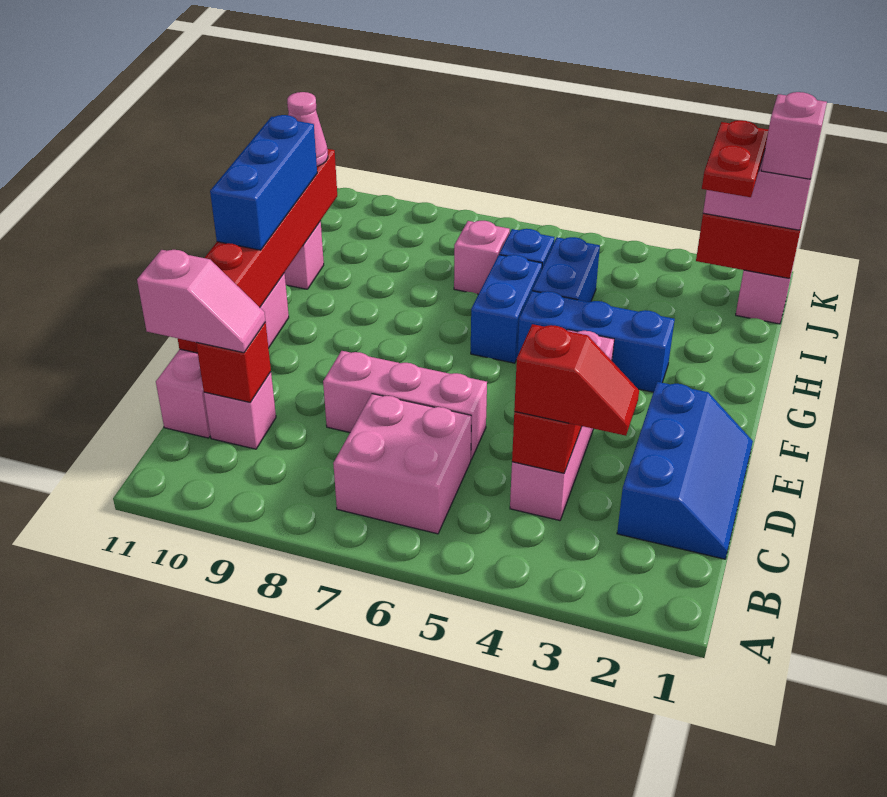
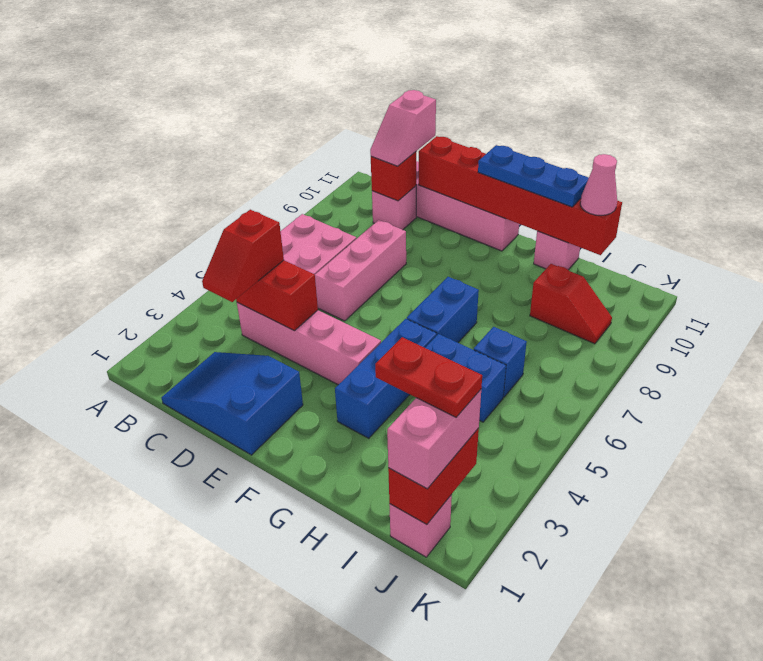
blue slope C1:E2 level 1 top 2 -> blue slope C1:E2 level 1 top E
blue brick F11:H11 level 3 -> blue plate F11:H11 level 3
blue brick G6:H6 level 1 -> blue brick G6:G7 level 1
pink brick I7 level 1 -> none
none -> red slope I9:J9 level 1 top I
pink brick J1 level 4 -> none

